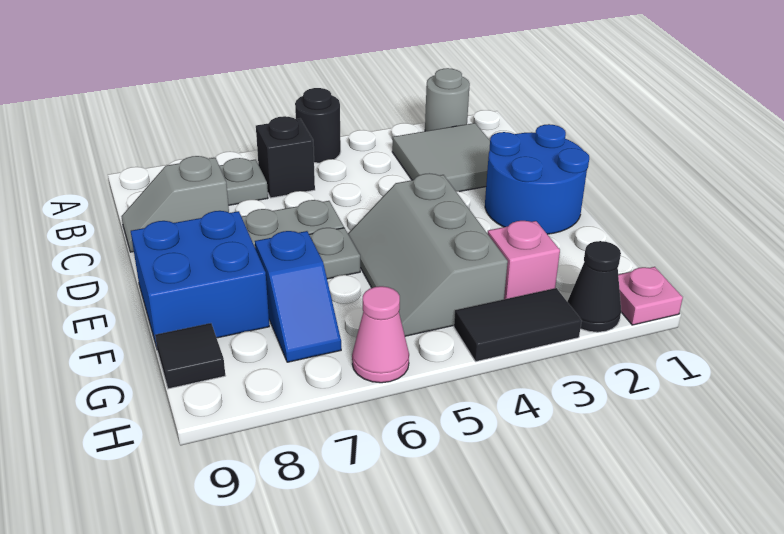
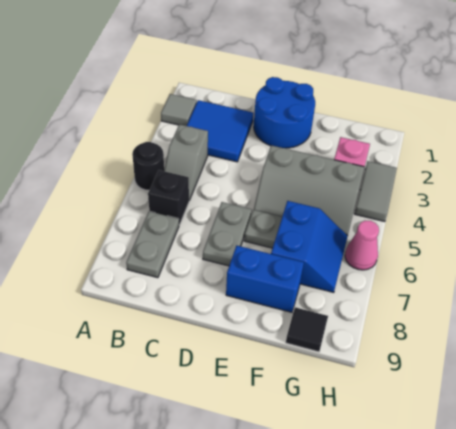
grey round brick A2 level 1 -> grey tile A2 level 1
grey tile B2:C3 level 1 -> blue tile B2:C3 level 1
grey slope C8:C9 level 1 top 8 -> grey slope B4:B5 level 1 top 4
blue brick E8:F9 level 1 -> blue brick E8:F8 level 1
blue slope F7:G7 level 1 top F -> blue slope F6:G7 level 1 top F
pink plate H1 level 1 -> none
black cone H2 level 1 -> none
black tile H3:H4 level 1 -> grey tile H3:H4 level 1

